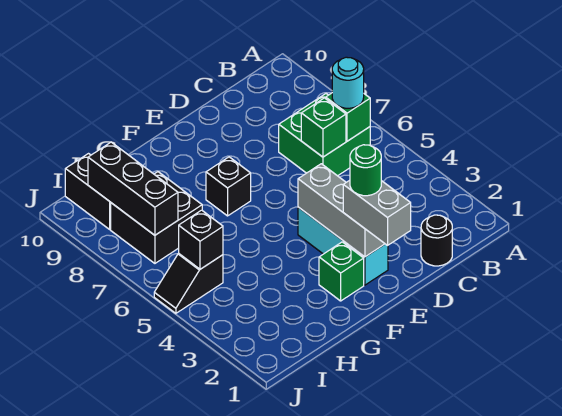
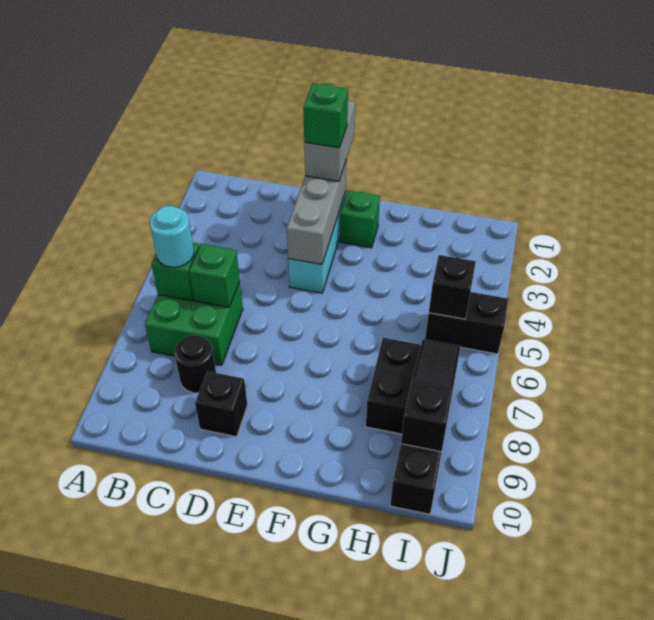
black round brick C1 level 1 -> black round brick C8 level 1
green round brick E2 level 4 -> green brick E2 level 4
black brick F7 level 1 -> black brick D9 level 1
black slope I5:J5 level 1 top I -> black brick I5:J5 level 1
black brick I7:I9 level 2 -> black slope I7:I9 level 2 top 9

